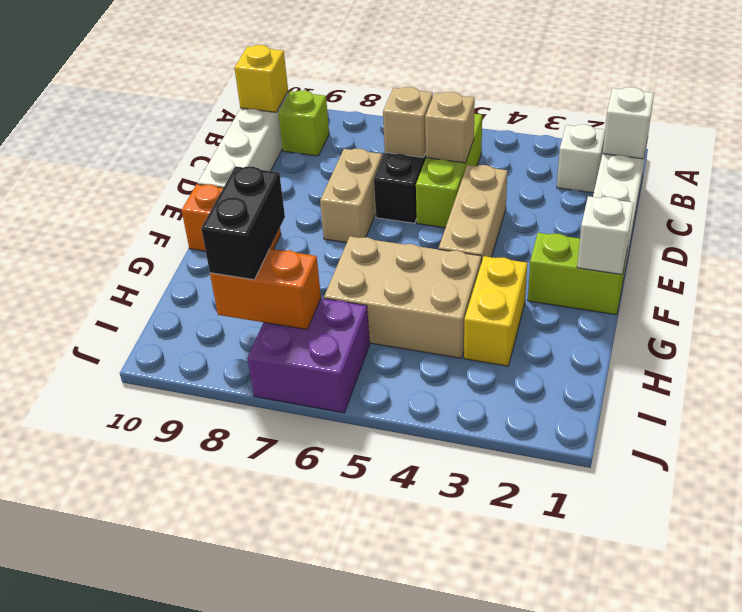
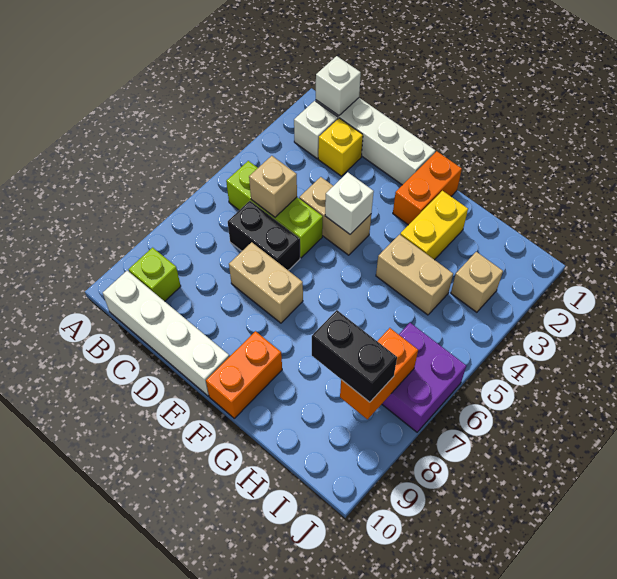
yellow brick B10 level 2 -> yellow brick C2 level 1
tan brick C6 level 2 -> tan brick I3 level 1
tan brick D4:F4 level 1 -> tan brick D4:E4 level 1
lime brick F1:F2 level 1 -> orange brick F1:F2 level 1
white brick F1 level 2 -> white brick E4 level 2
yellow brick G3:H3 level 1 -> yellow brick G2:G3 level 1
tan brick G4:H6 level 1 -> tan brick G4:H4 level 1

